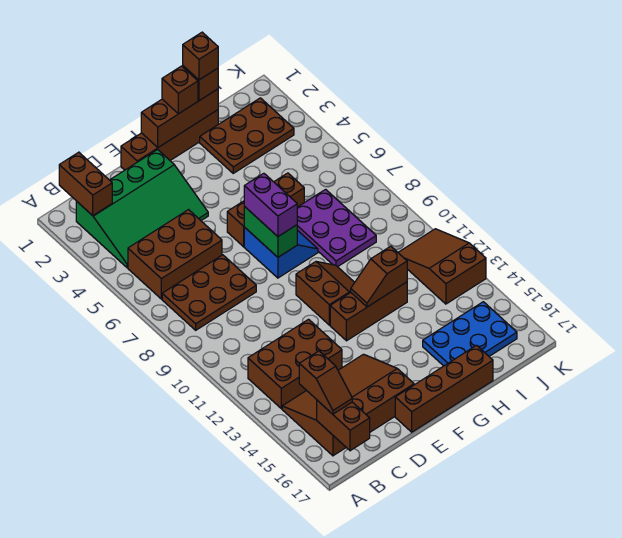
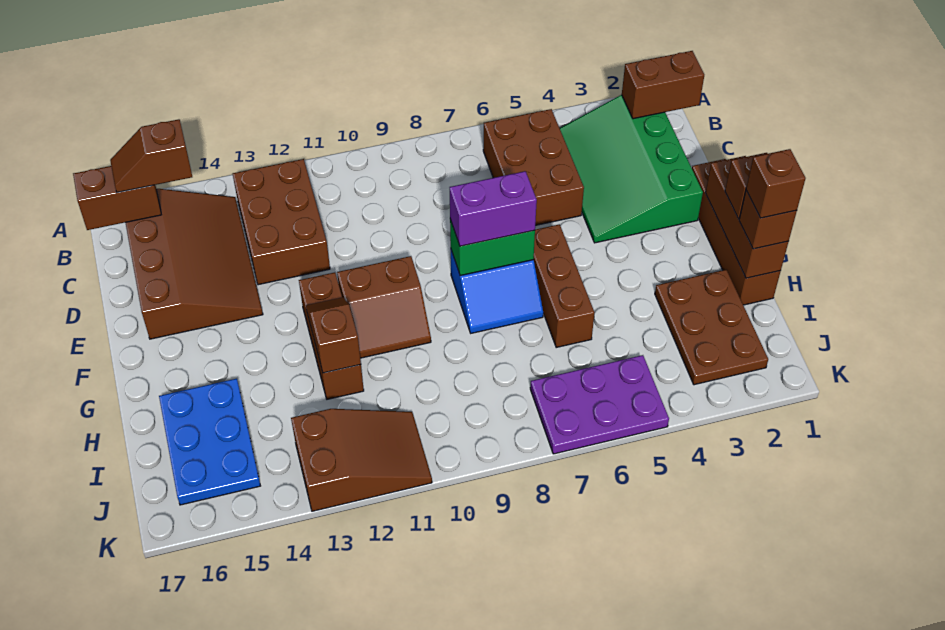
brown plate B7:D8 level 1 -> none
brown brick E17:H17 level 1 -> none
purple plate H7:I9 level 1 -> purple plate J5:K7 level 1

